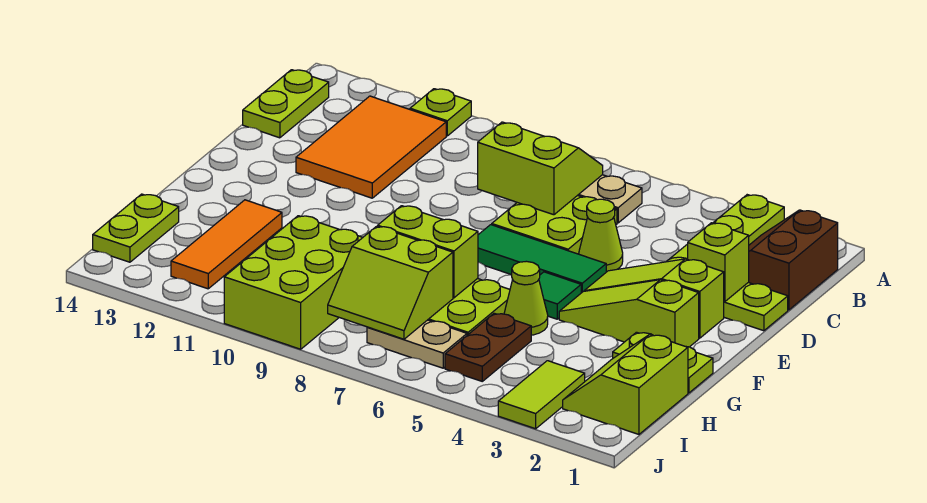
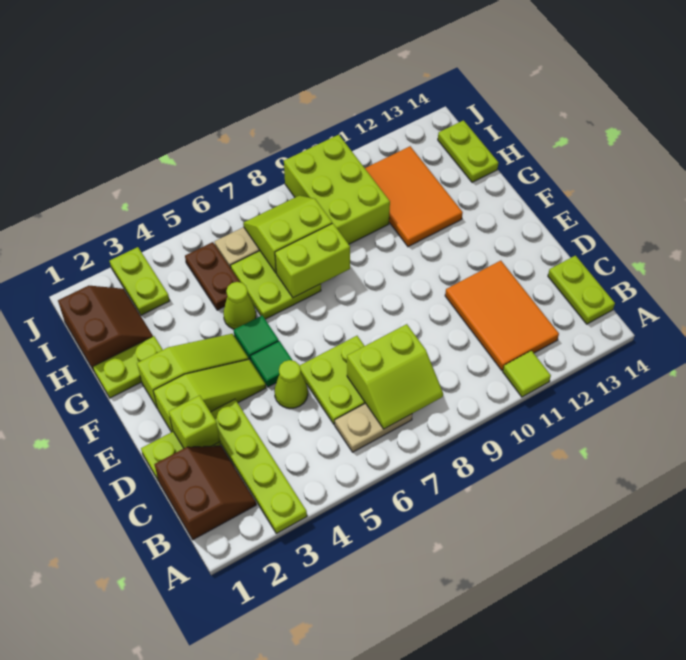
lime plate A11 level 1 -> lime tile A11 level 1
green tile E5:E7 level 1 -> green tile E5 level 1
orange tile G12:I12 level 1 -> orange tile G11:I12 level 1
lime slope H1:I2 level 1 top 1 -> brown slope H1:I2 level 1 top 1
lime tile I3:J3 level 1 -> lime plate I3:J3 level 1

